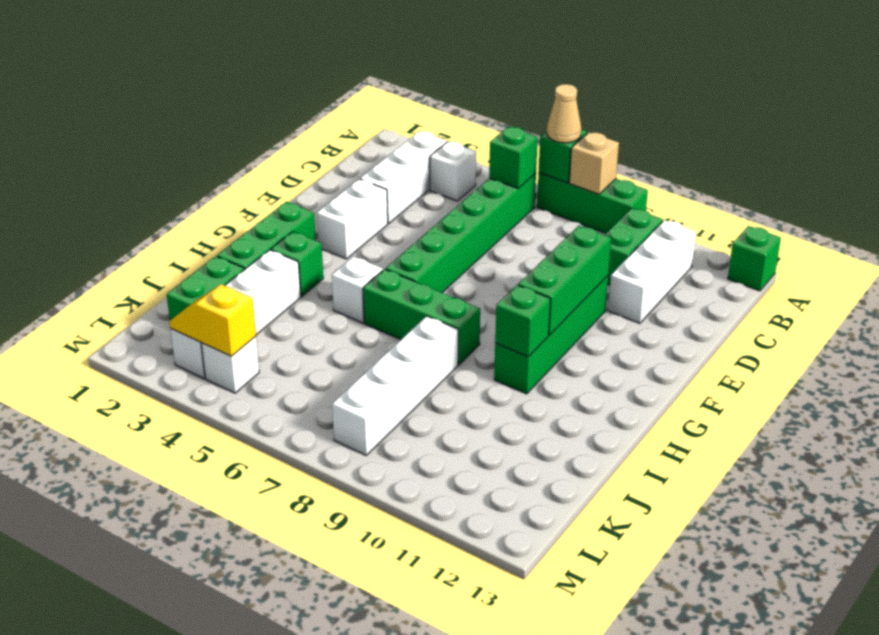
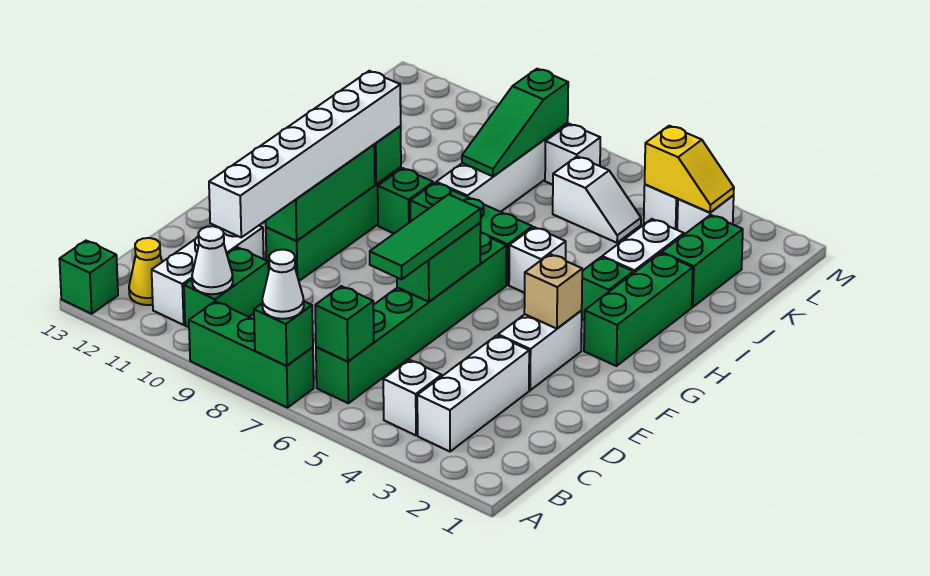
tan cone A7 level 3 -> white cone A7 level 3
tan brick A8 level 2 -> tan brick F3 level 2
none -> white cone B10 level 2
none -> yellow cone B12 level 1
none -> white brick C10:H10 level 3
none -> green tile D6:F6 level 3
none -> green brick E6:F6 level 2
none -> green brick H9 level 1
none -> green slope J8:L8 level 2 top L
none -> white slope K5:K6 level 1 top 6
none -> white brick L7 level 1

